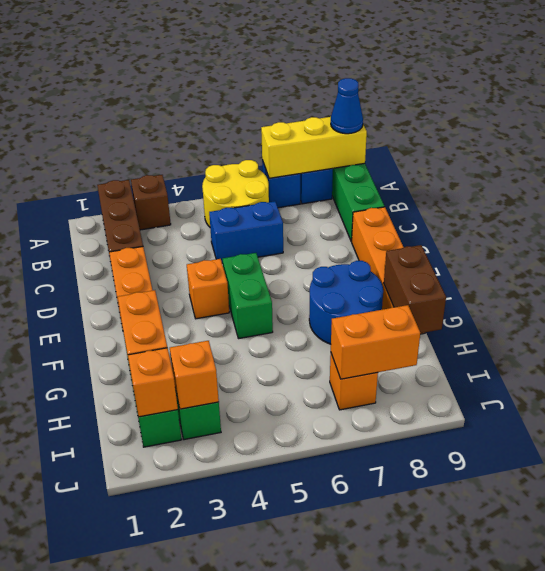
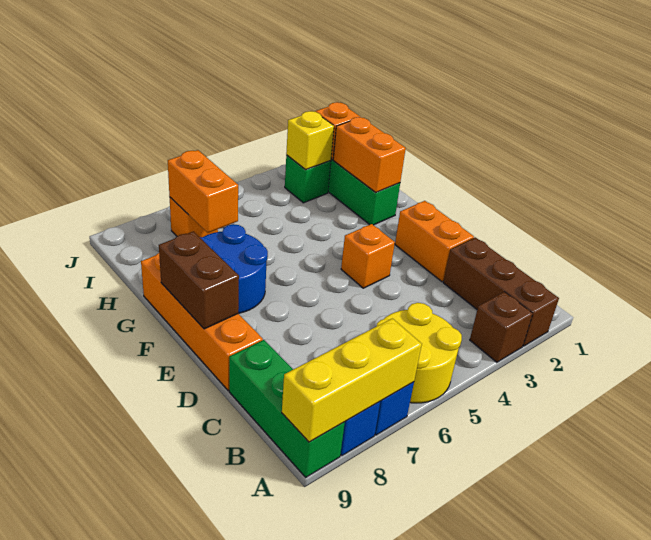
blue cone A9 level 3 -> none
blue brick C5:C6 level 1 -> none
green brick E5:F5 level 1 -> none
brown brick G9:H9 level 2 -> brown brick E9:F9 level 2
orange brick I3 level 2 -> yellow brick I3 level 2
orange brick I7:I8 level 2 -> orange brick H7:I7 level 2

